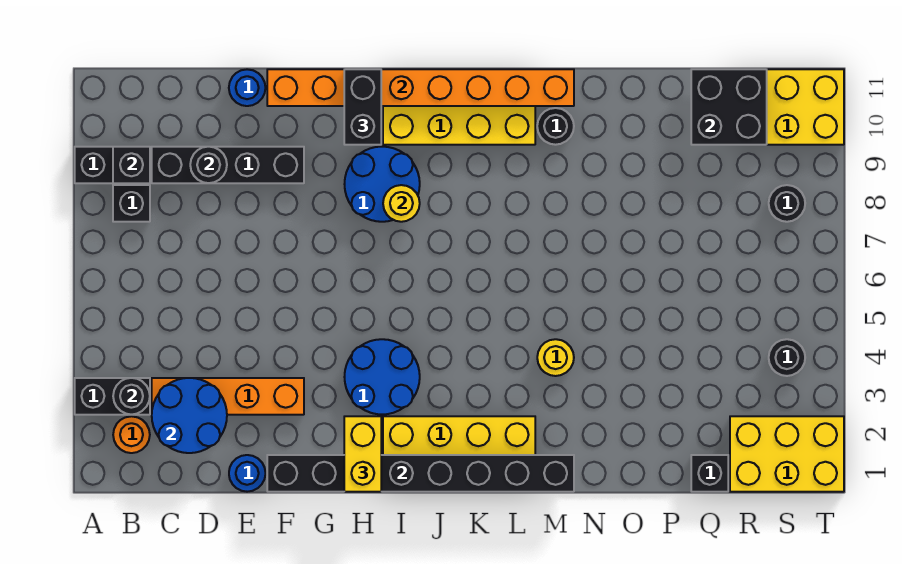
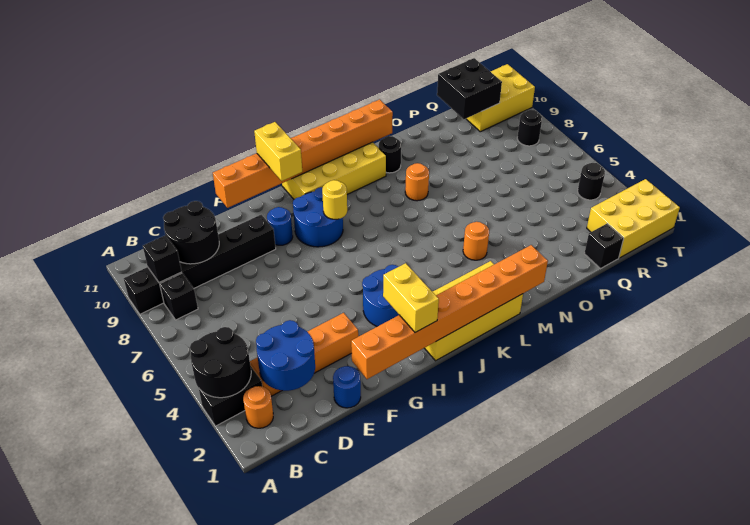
black round brick B3 level 2 -> black round brick A3:B4 level 2
black round brick D9 level 2 -> black round brick C9:D10 level 2
blue round brick E11 level 1 -> blue round brick G9 level 1
black brick F1:M1 level 2 -> orange brick F1:M1 level 2
black brick H10:H11 level 3 -> yellow brick H10:H11 level 3
yellow round brick M4 level 1 -> orange round brick M4 level 1
none -> orange round brick M8 level 1

